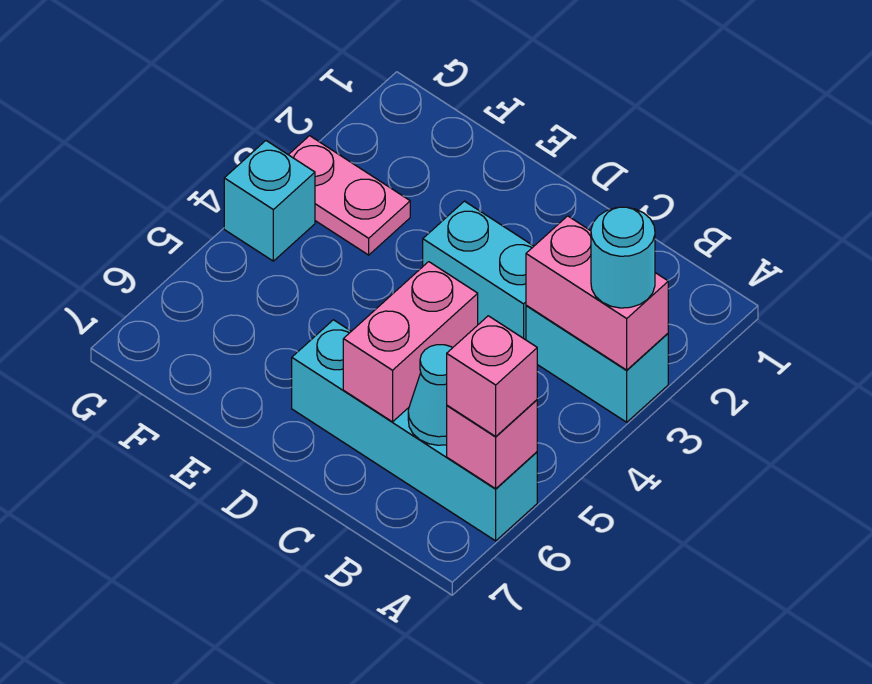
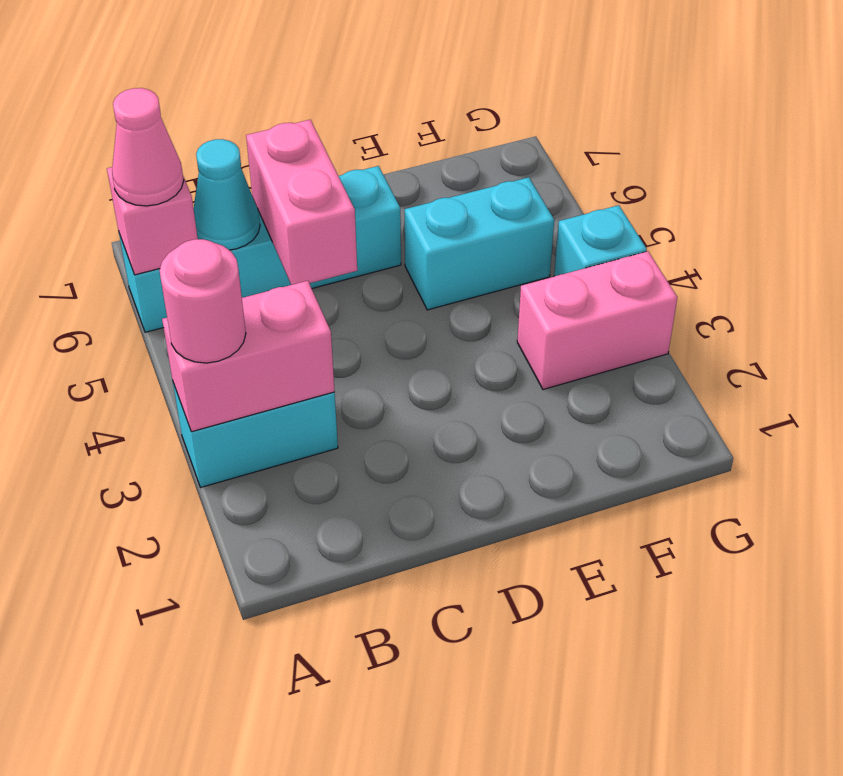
cyan round brick A3 level 3 -> pink round brick A3 level 3
pink brick A6 level 3 -> pink cone A6 level 3
cyan brick C3:D3 level 1 -> cyan brick E5:F5 level 1
pink plate F3:G3 level 1 -> pink brick F3:G3 level 1

